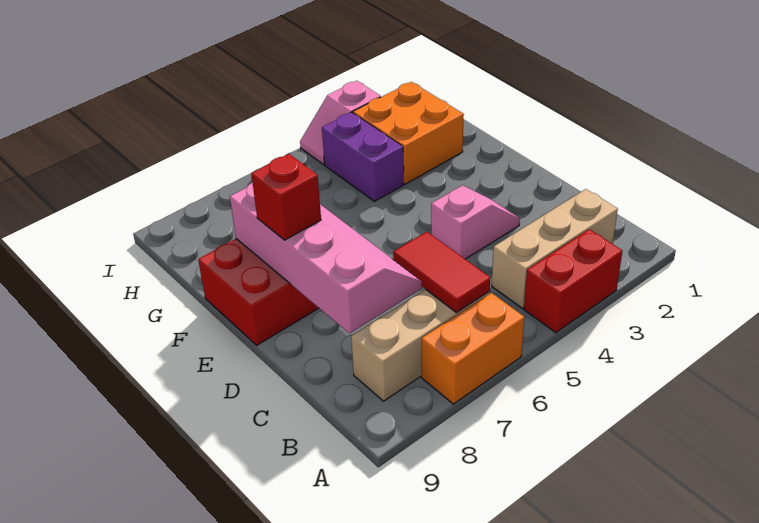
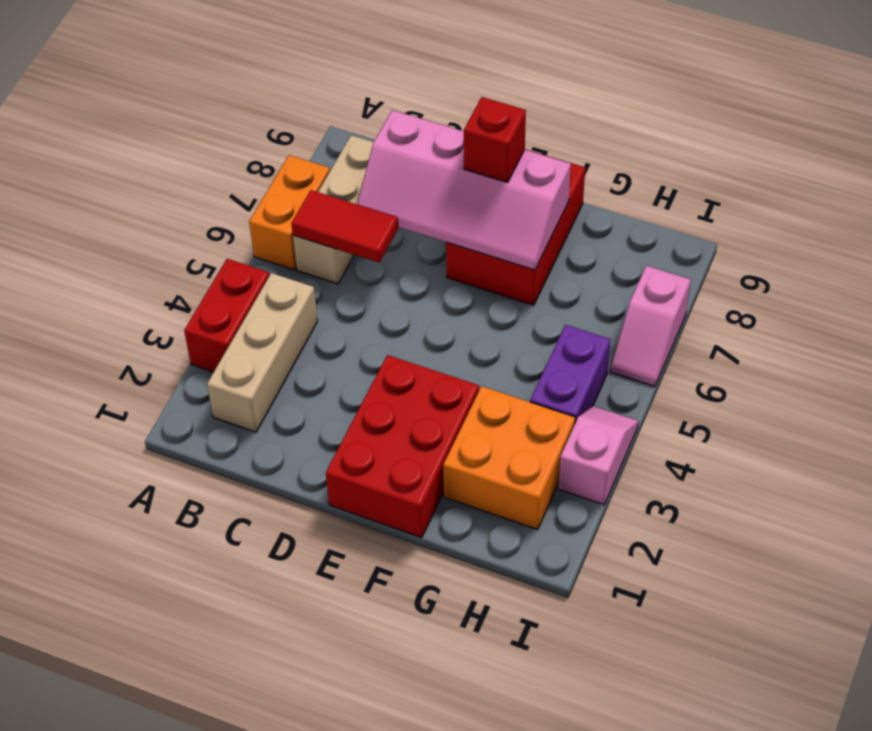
pink slope D3:D4 level 1 top 4 -> pink slope I6:I7 level 1 top 7
none -> red brick E1:F3 level 1
purple brick G4:H4 level 1 -> purple brick H4:H5 level 1

